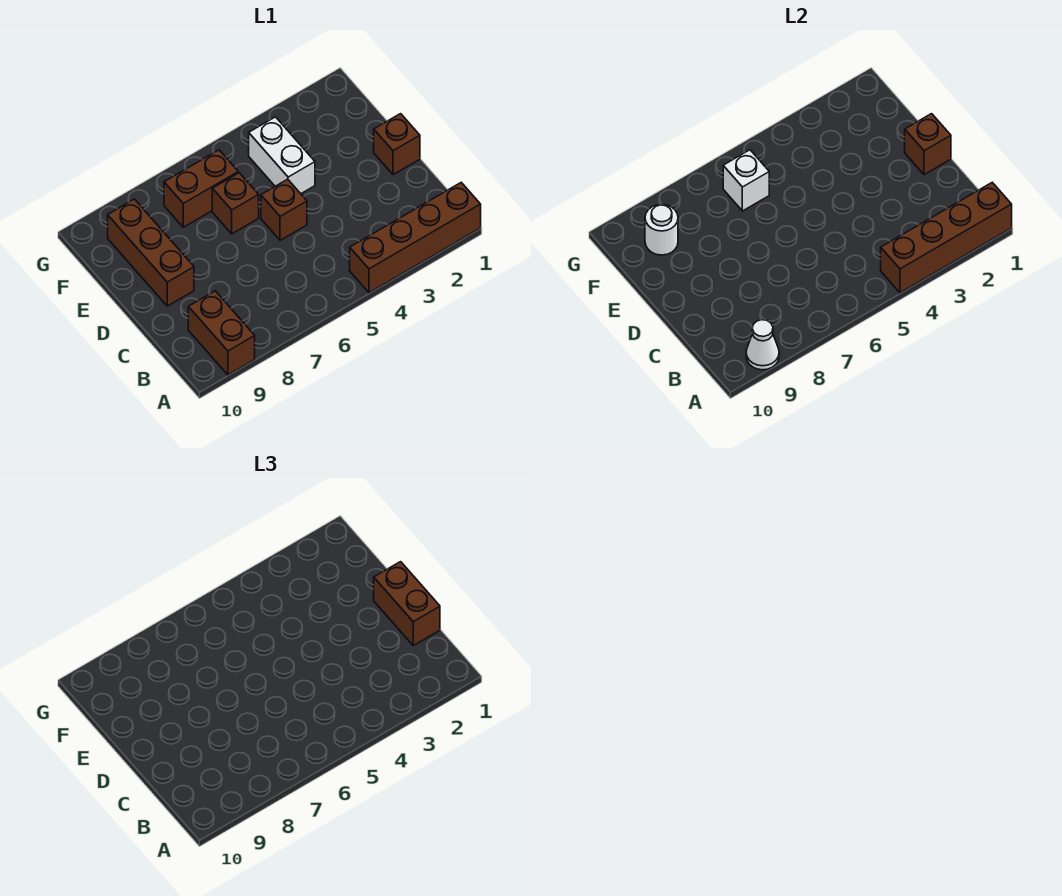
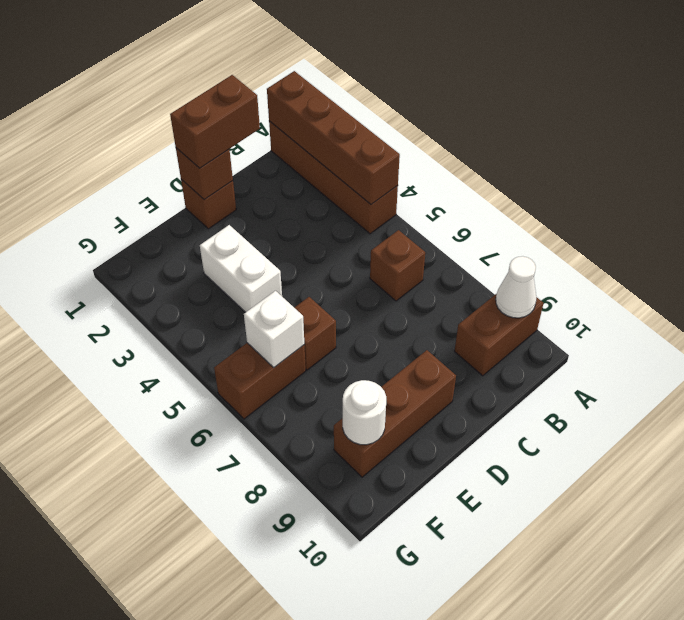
brown brick D5 level 1 -> brown brick B6 level 1
white brick E4:F4 level 1 -> white brick E3:E4 level 1
brown brick F6:F7 level 1 -> brown brick F6:G6 level 1

